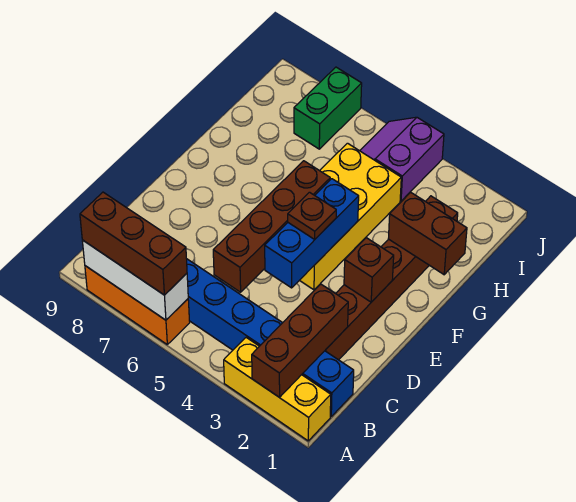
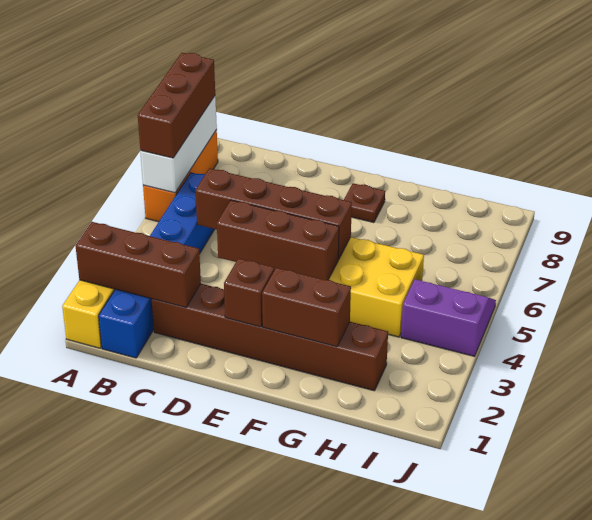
blue brick D4:F4 level 2 -> brown brick D4:F4 level 2
brown plate E4 level 3 -> brown plate F8 level 1
brown brick G1:G2 level 2 -> brown brick F2:G2 level 2
green brick I7:J7 level 1 -> none

